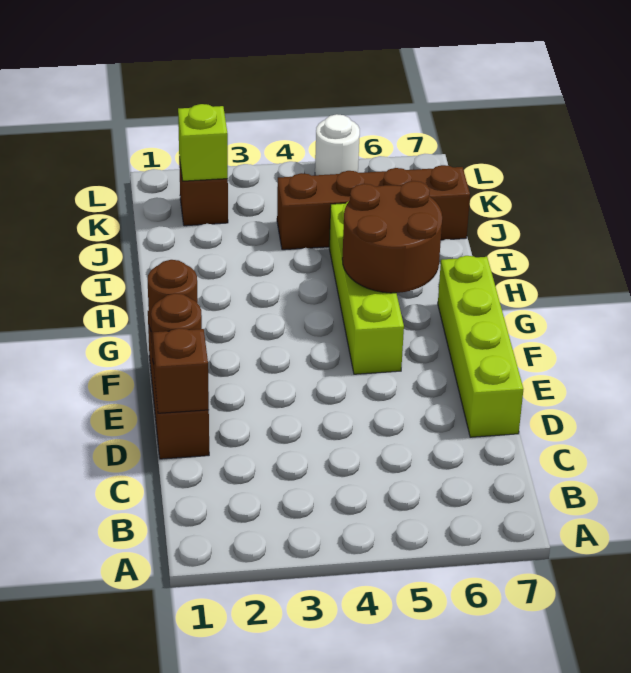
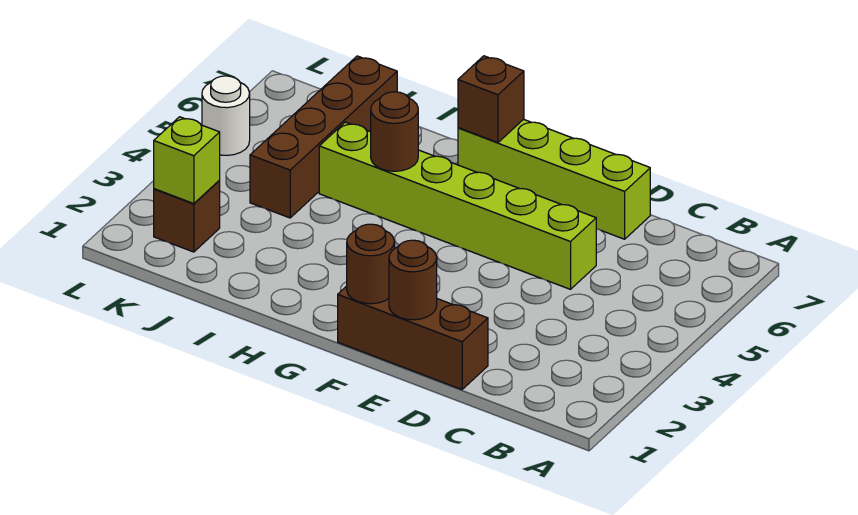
brown brick D1 level 2 -> brown brick G7 level 2
lime brick F5:I5 level 1 -> lime brick D5:I5 level 1
brown round brick G5:H6 level 2 -> brown round brick H5 level 2

